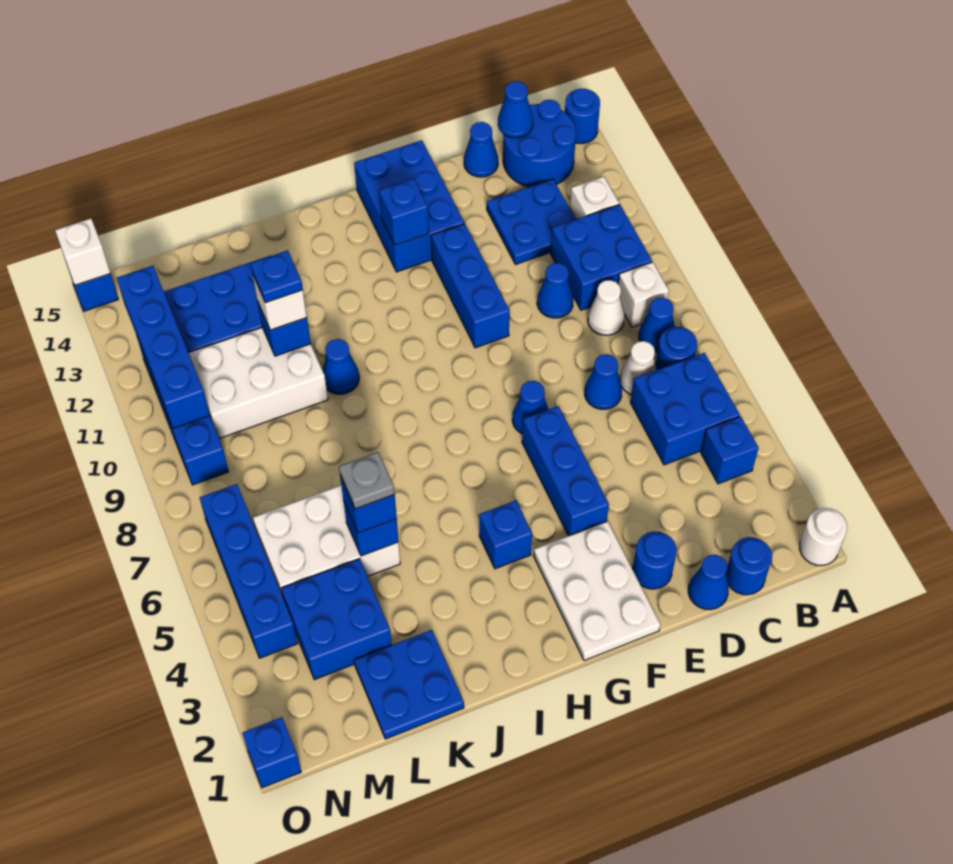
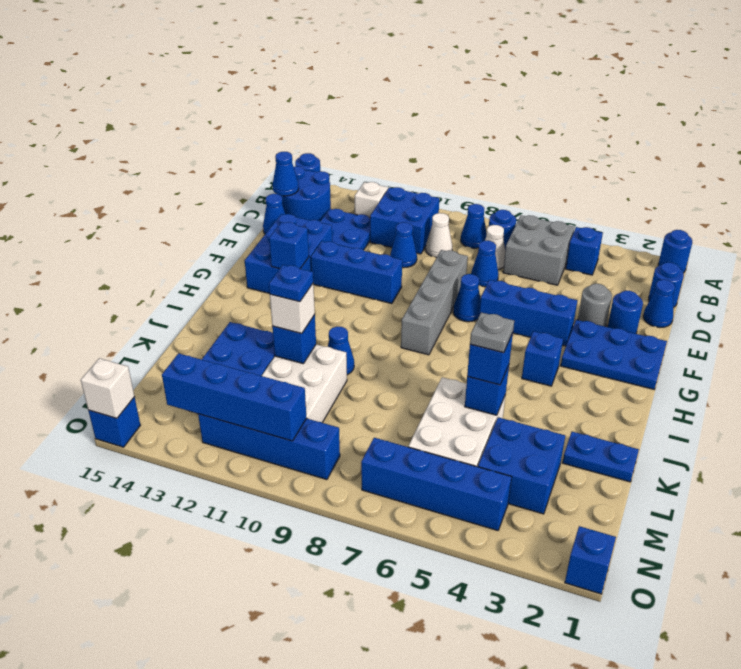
white round brick A1 level 1 -> blue round brick A1 level 1
blue brick B5:C6 level 1 -> grey brick B5:C6 level 1
white brick B9 level 1 -> none
none -> grey round brick E3 level 1
none -> grey brick E8:H8 level 1
white plate F1:G3 level 1 -> blue plate F1:G3 level 1
blue brick F13:G15 level 1 -> blue brick E13:G14 level 1
blue plate K1:L2 level 1 -> blue plate K1:K2 level 1

